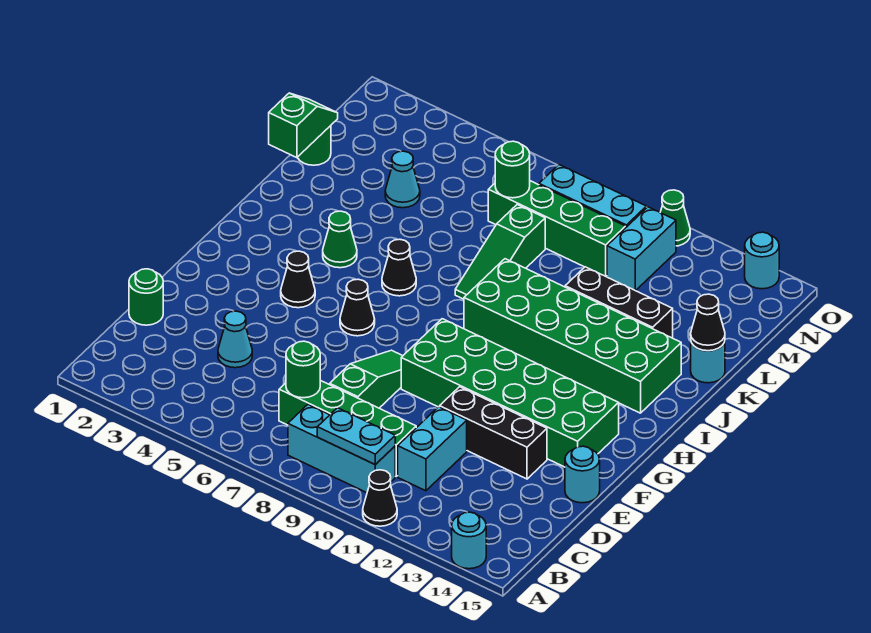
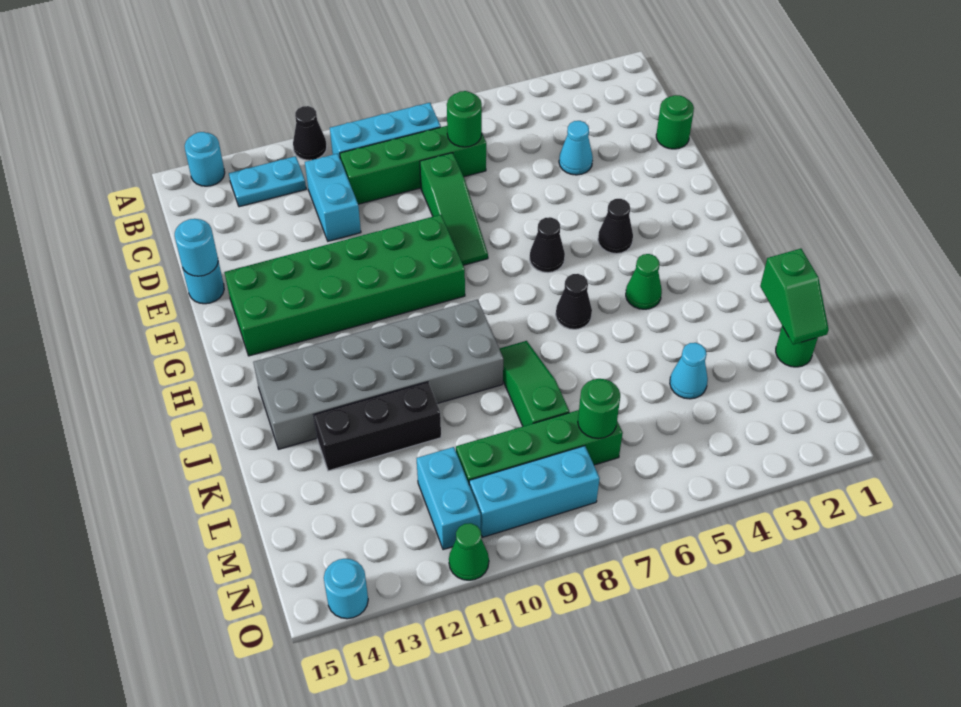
cyan plate B9:B10 level 2 -> cyan plate B12:B13 level 1
black brick E11:E13 level 1 -> none
green brick I9:J14 level 1 -> grey brick I9:J14 level 1
cyan round brick K15 level 1 -> cyan round brick E15 level 2
black cone K15 level 2 -> none

